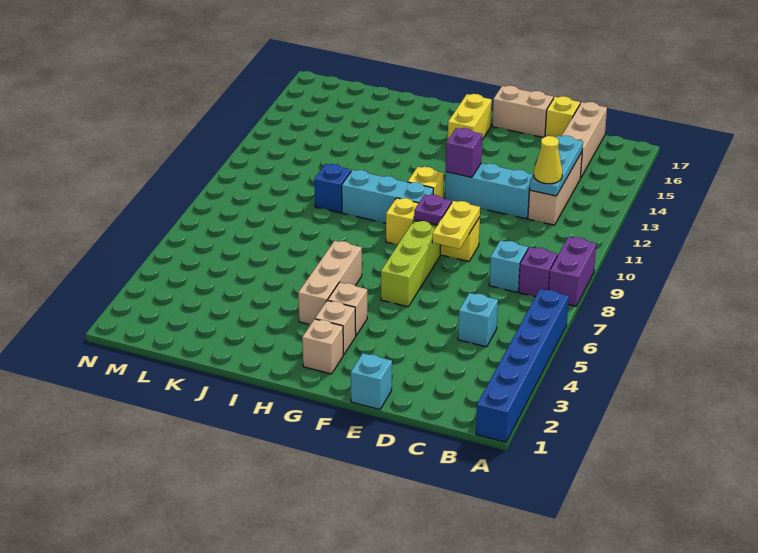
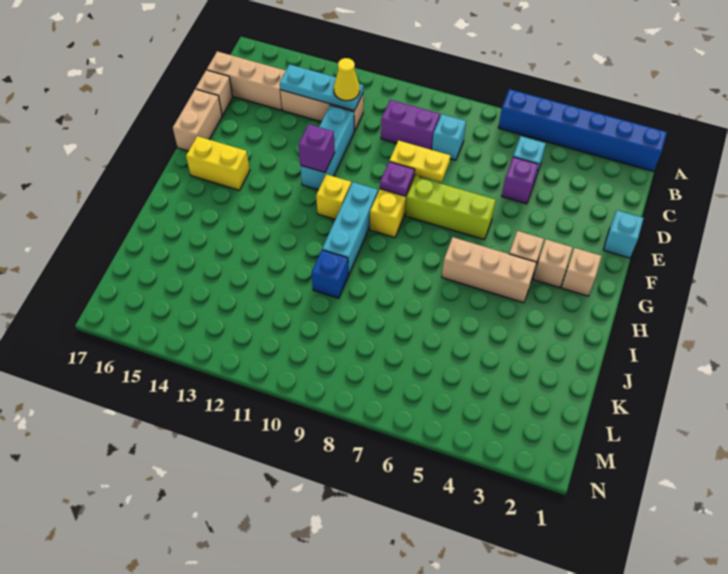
purple brick A8:A9 level 1 -> purple brick C9:C10 level 1
purple brick B8 level 1 -> purple brick D5 level 1
yellow brick D17 level 1 -> tan brick D17 level 1

